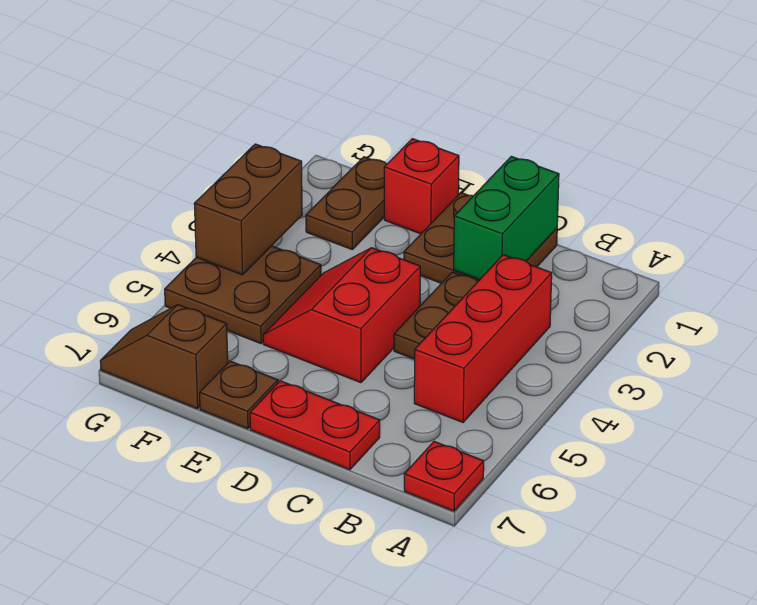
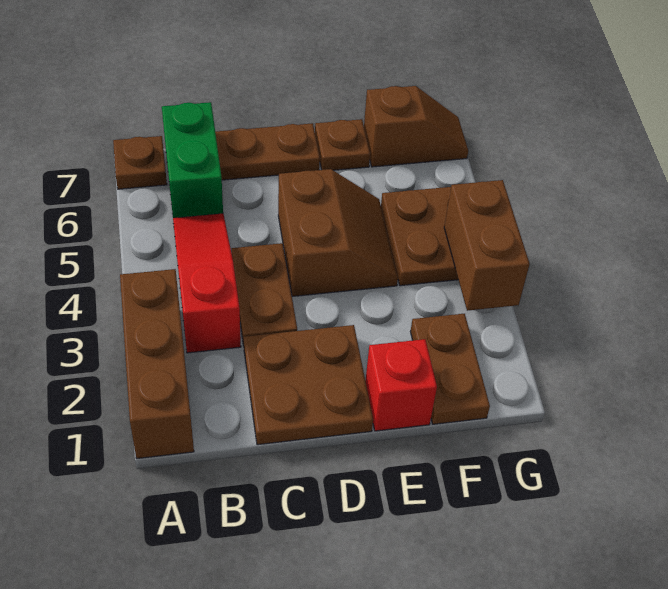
none -> brown brick A1:A3 level 1
red plate A7 level 1 -> brown plate A7 level 1
red brick B3:B5 level 1 -> red slope B3:B5 level 1 top 3
green brick C1:C2 level 2 -> green brick B6:B7 level 1
red plate C7:D7 level 1 -> brown plate C7:D7 level 1
red slope D4:E5 level 1 top D -> brown slope D4:E5 level 1 top D

